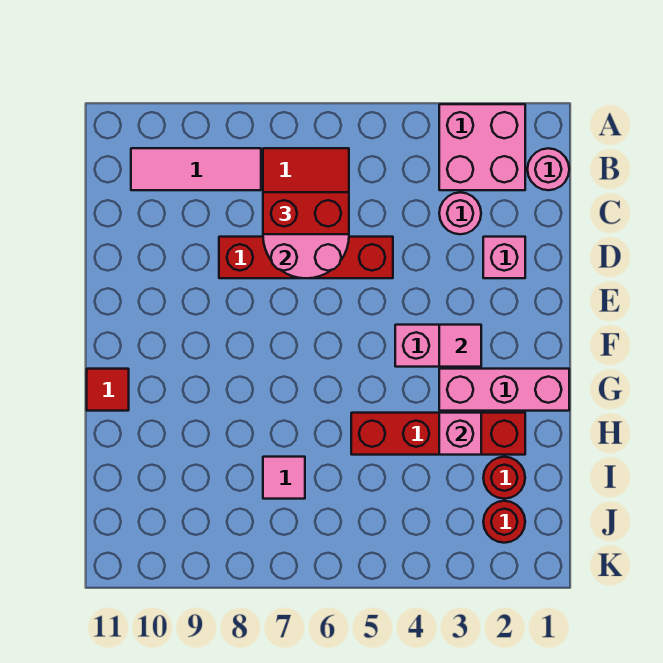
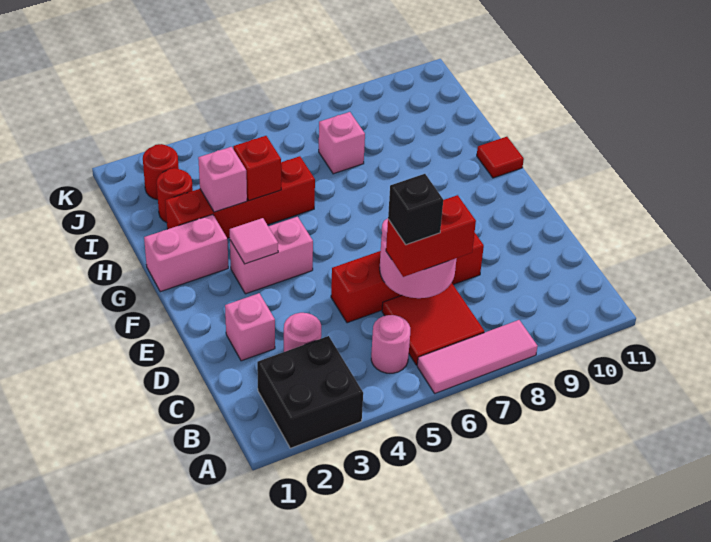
pink brick A2:B3 level 1 -> black brick A2:B3 level 1
pink round brick B1 level 1 -> pink round brick B5 level 1
pink tile B8:B10 level 1 -> pink tile A6:A8 level 1
none -> black brick C6 level 4
pink brick G1:G3 level 1 -> pink brick G1:G2 level 1
none -> red brick H4 level 2
pink tile I7 level 1 -> pink brick I7 level 1

